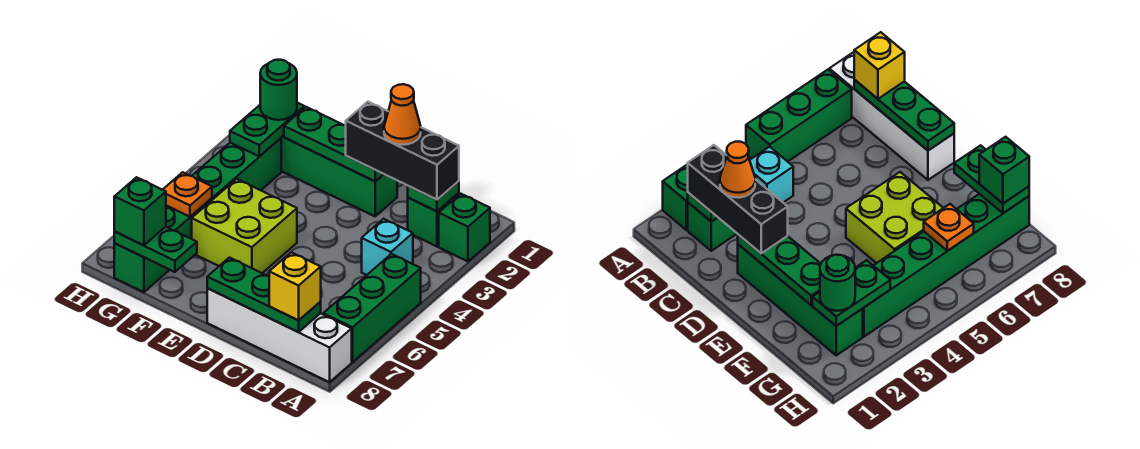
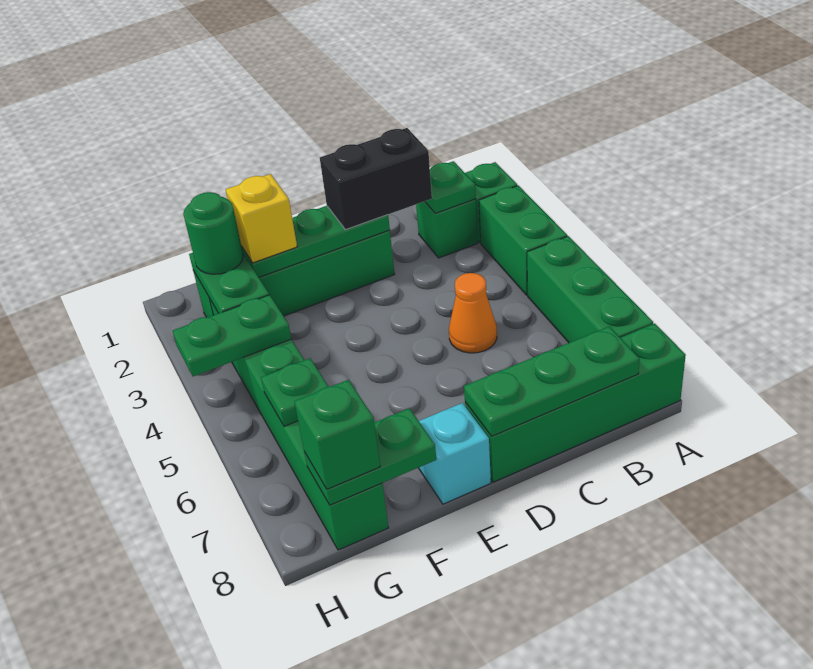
none -> green brick A3:A4 level 1
white brick A8:D8 level 1 -> green brick A8:D8 level 1
black brick B2:D2 level 3 -> black brick C2:D2 level 3
cyan brick B4 level 1 -> cyan brick E8 level 1
yellow brick B8 level 3 -> yellow brick F2 level 3
orange cone C2 level 4 -> orange cone C5 level 1
lime brick E5:F6 level 1 -> none
none -> green plate G4:H4 level 2
orange plate G6 level 2 -> green plate G6 level 2

